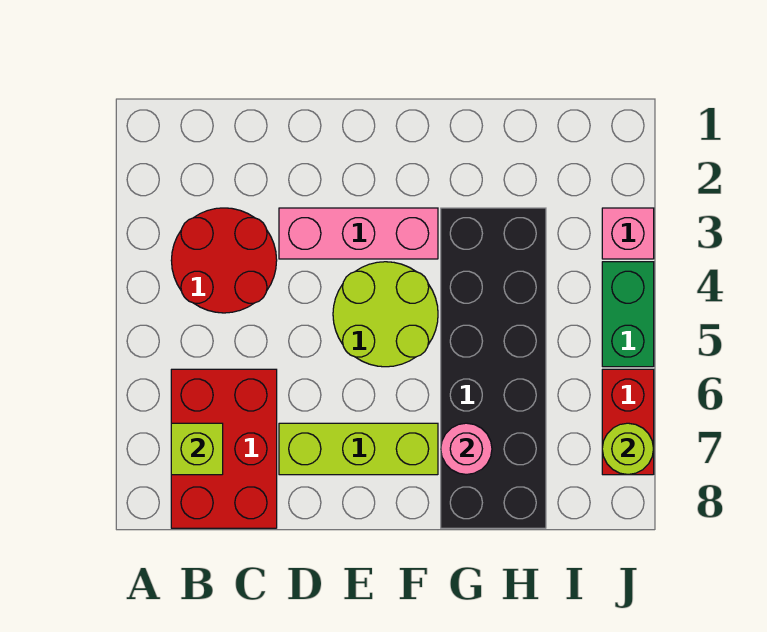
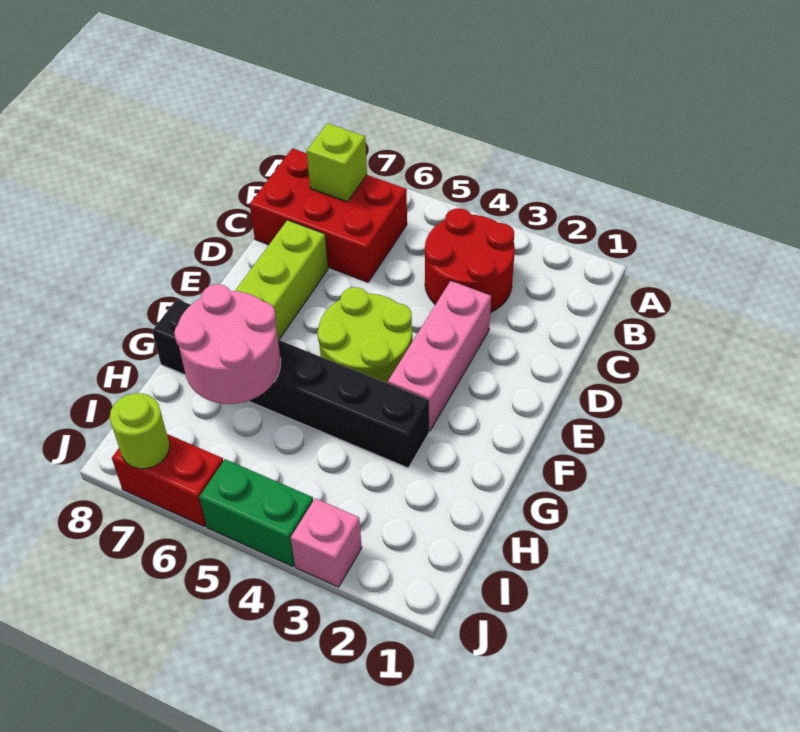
black brick G3:H8 level 1 -> black brick G3:G8 level 1
pink round brick G7 level 2 -> pink round brick G6:H7 level 2

